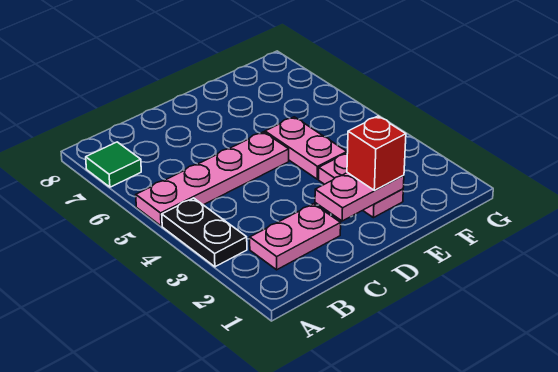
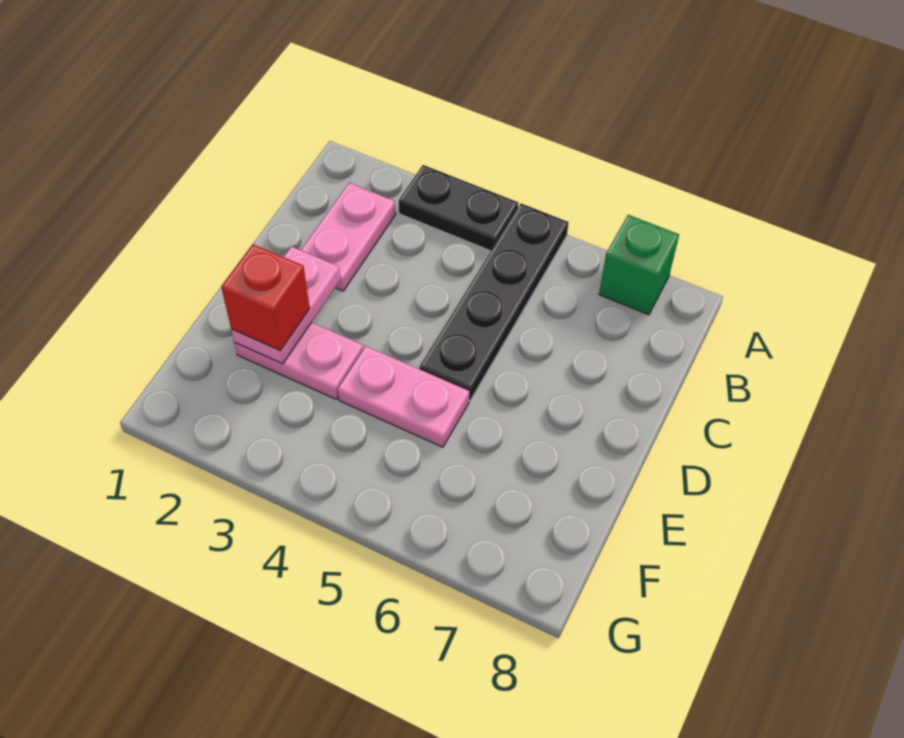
pink plate A5:D5 level 1 -> black plate A5:D5 level 1
green tile A7 level 1 -> green brick A7 level 1

